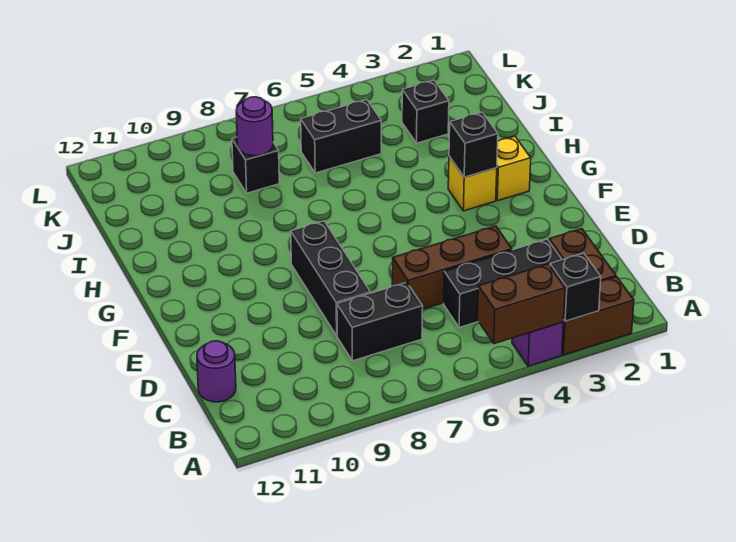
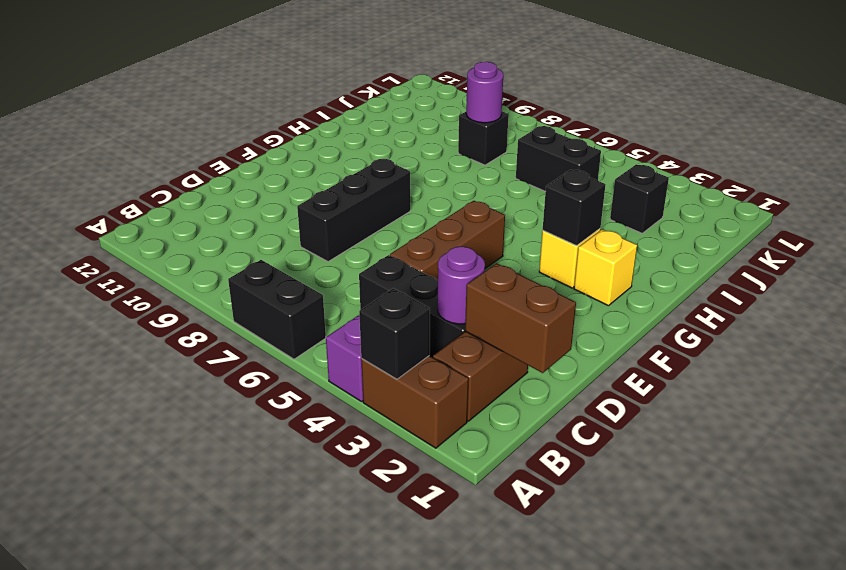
brown brick A4:A5 level 2 -> brown brick C1:C2 level 2
black brick C7:C8 level 1 -> black brick A6:A7 level 1
purple round brick C12 level 1 -> purple round brick C3 level 2
brown brick D4:D6 level 1 -> brown brick D5:F5 level 1

